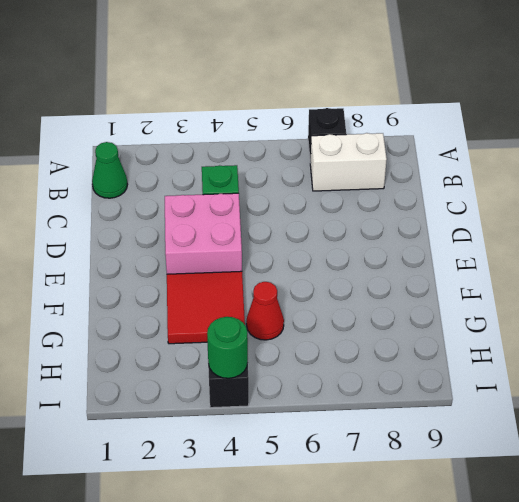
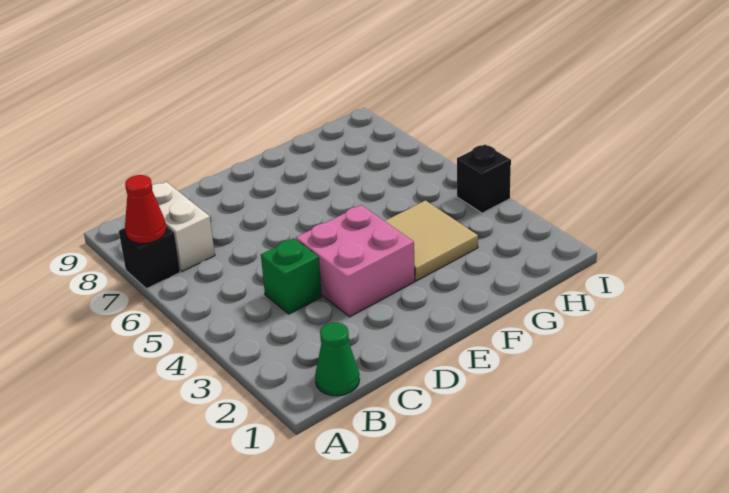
red tile F3:G4 level 1 -> tan tile F3:G4 level 1
red cone G5 level 1 -> red cone A7 level 2
green round brick I4 level 2 -> none

